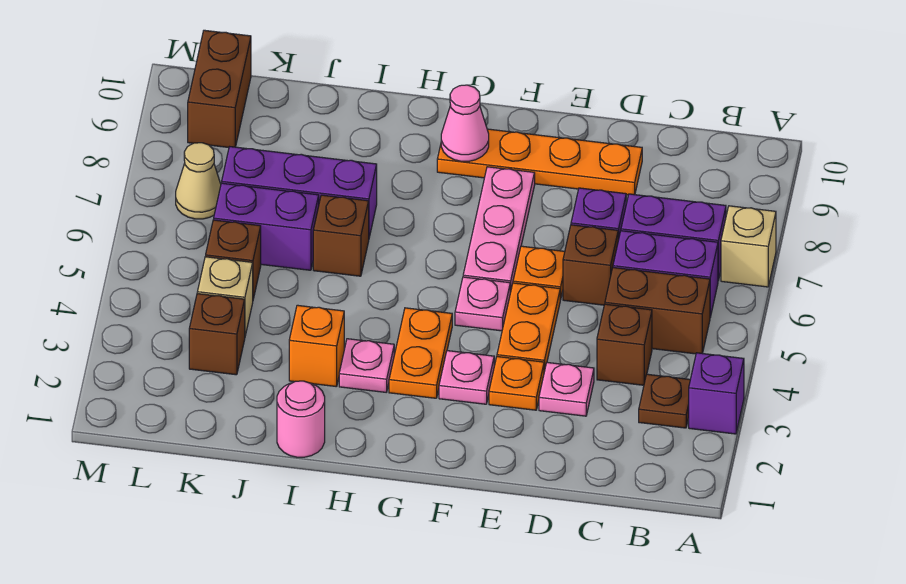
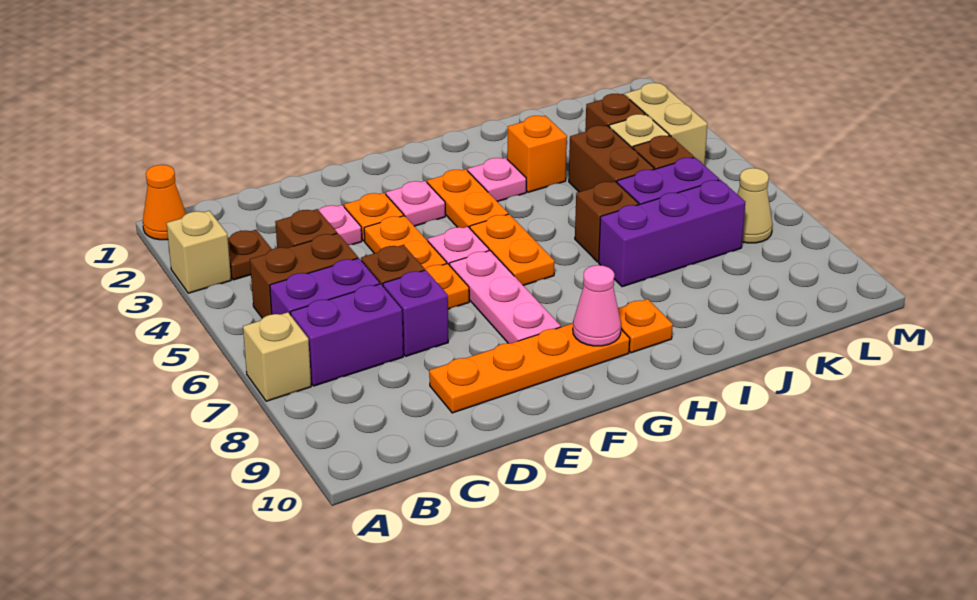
none -> orange cone A1 level 1
purple brick A3 level 1 -> tan brick A3 level 1
none -> orange plate G5:G6 level 1
none -> orange plate H9 level 1
pink round brick I1 level 1 -> none
none -> tan brick L3:L4 level 1
brown brick L9:L10 level 1 -> brown brick J4:J5 level 1

